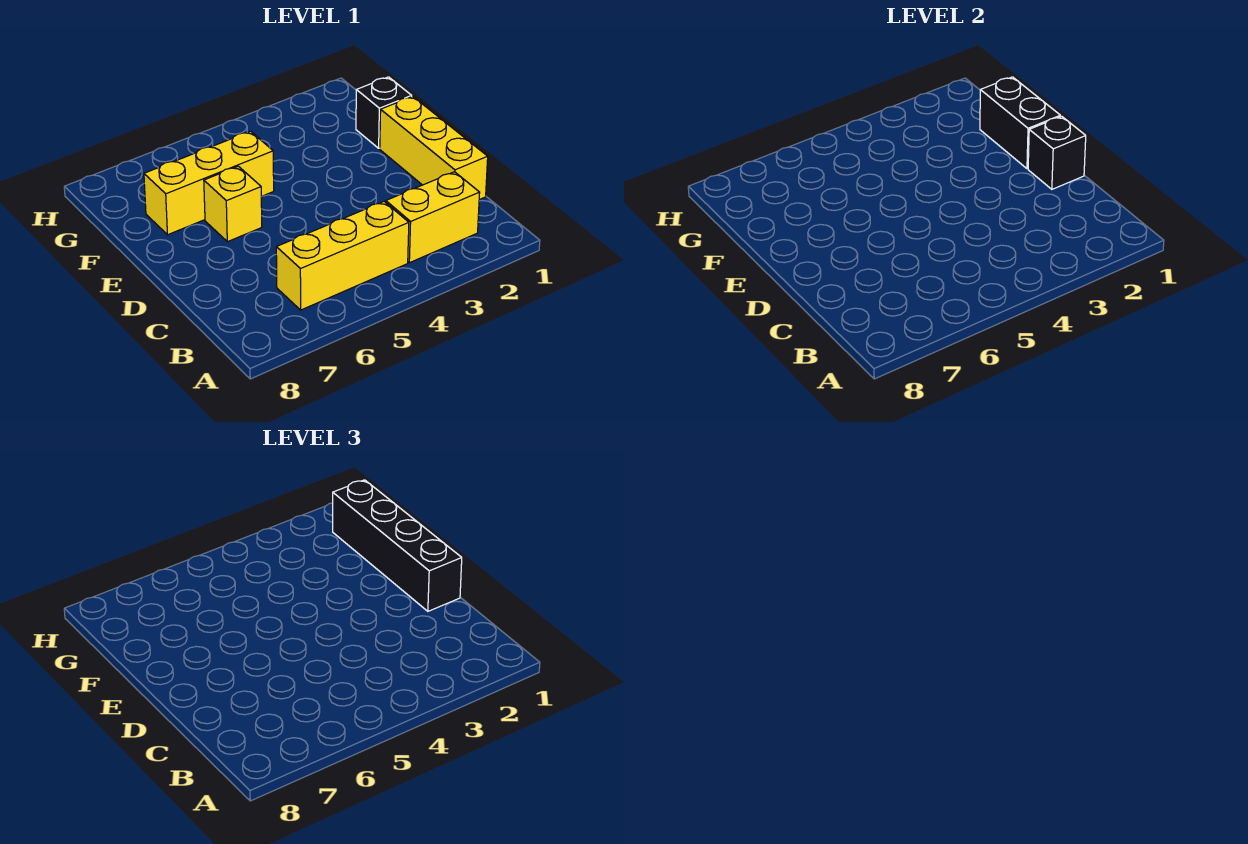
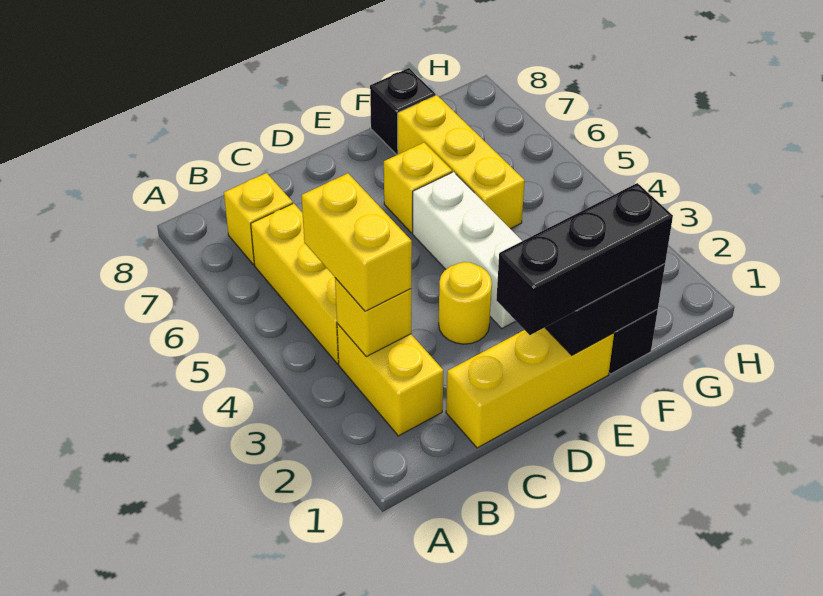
none -> yellow brick B3 level 2
none -> yellow brick B3:B4 level 3
none -> yellow brick B7 level 1
black brick D1 level 2 -> black brick F8 level 1
black brick D1:G1 level 3 -> black brick D1:F1 level 3
none -> yellow round brick D3 level 1
none -> white brick E3:E5 level 1

